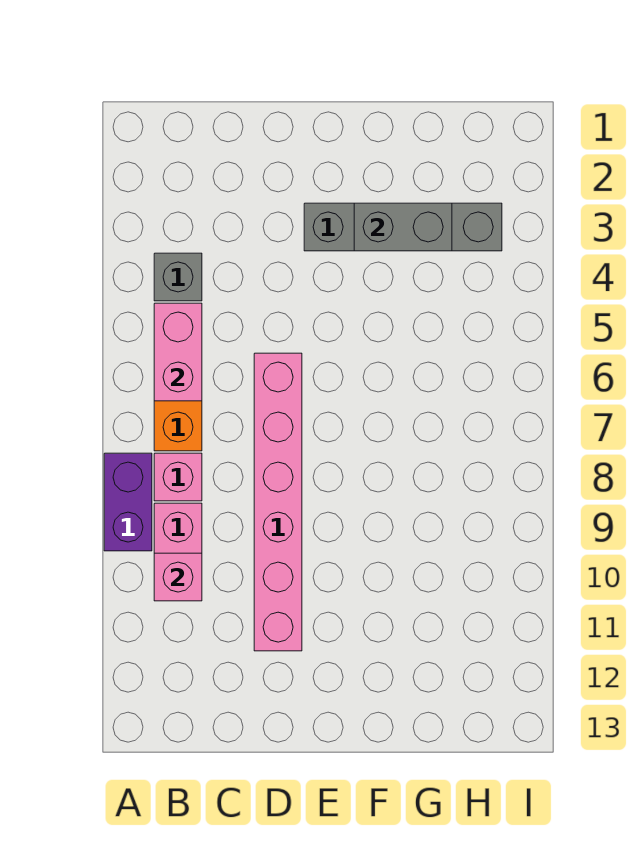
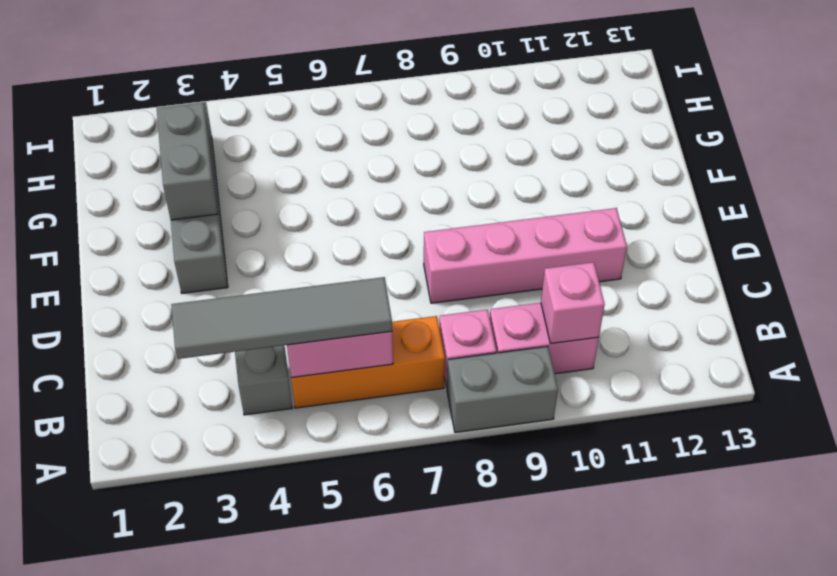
purple brick A8:A9 level 1 -> grey brick A8:A9 level 1
none -> grey tile B3:B6 level 3
pink brick D6:D11 level 1 -> pink brick D8:D11 level 1

